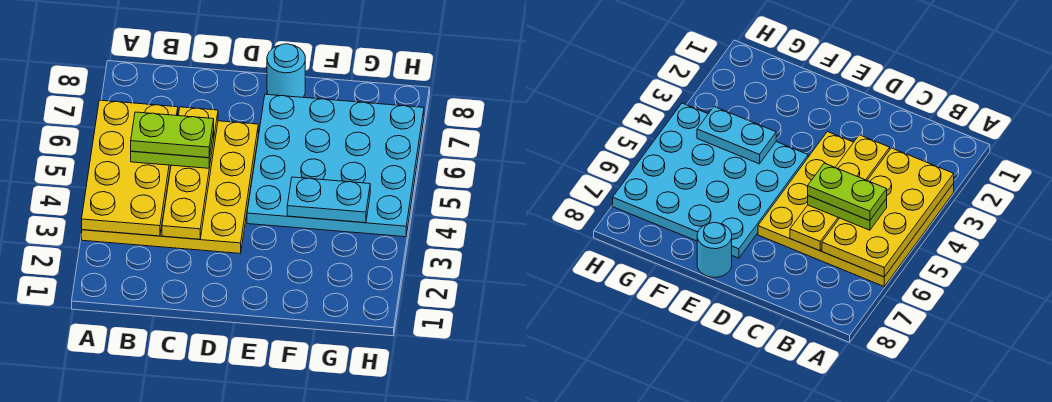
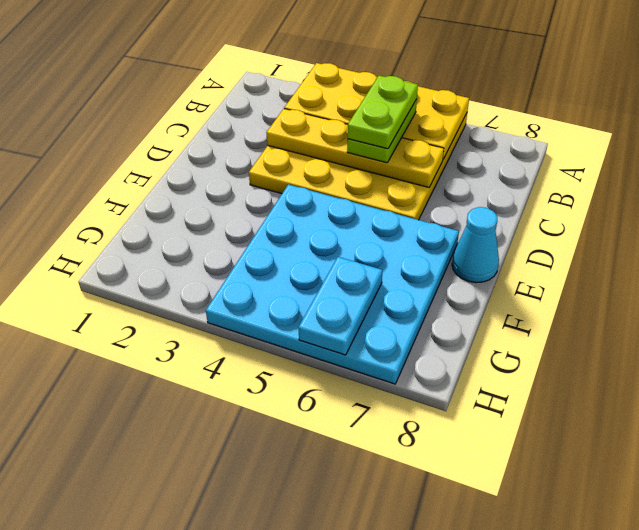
cyan round brick E8 level 1 -> cyan cone E8 level 1
cyan plate F4:G4 level 2 -> cyan plate G6:H6 level 2

